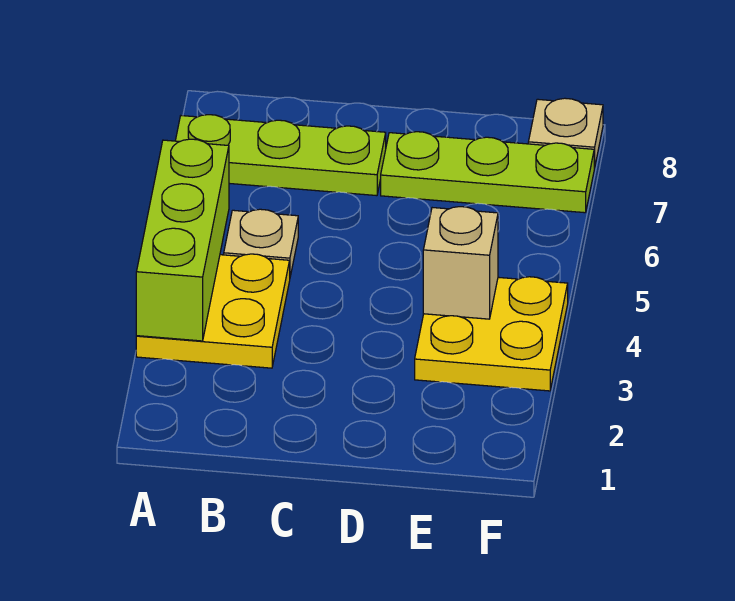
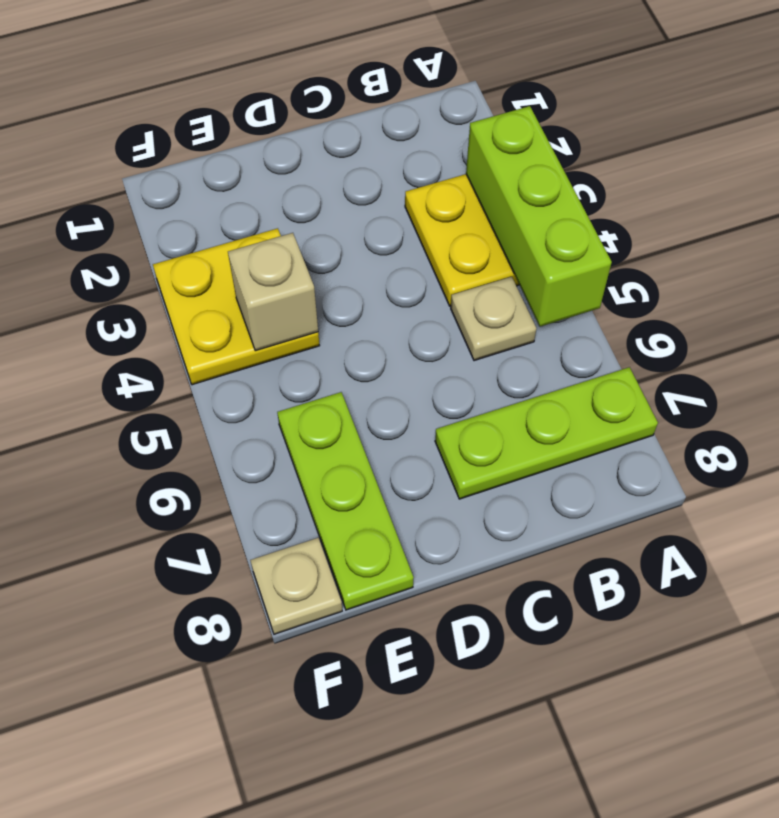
lime plate D7:F7 level 1 -> lime plate E6:E8 level 1

